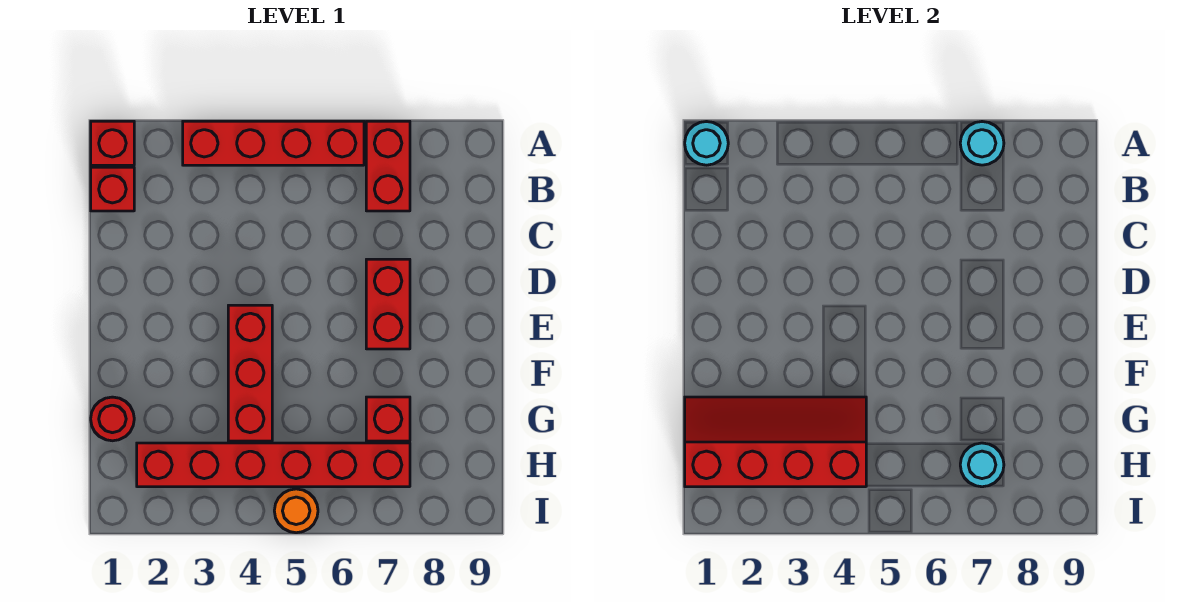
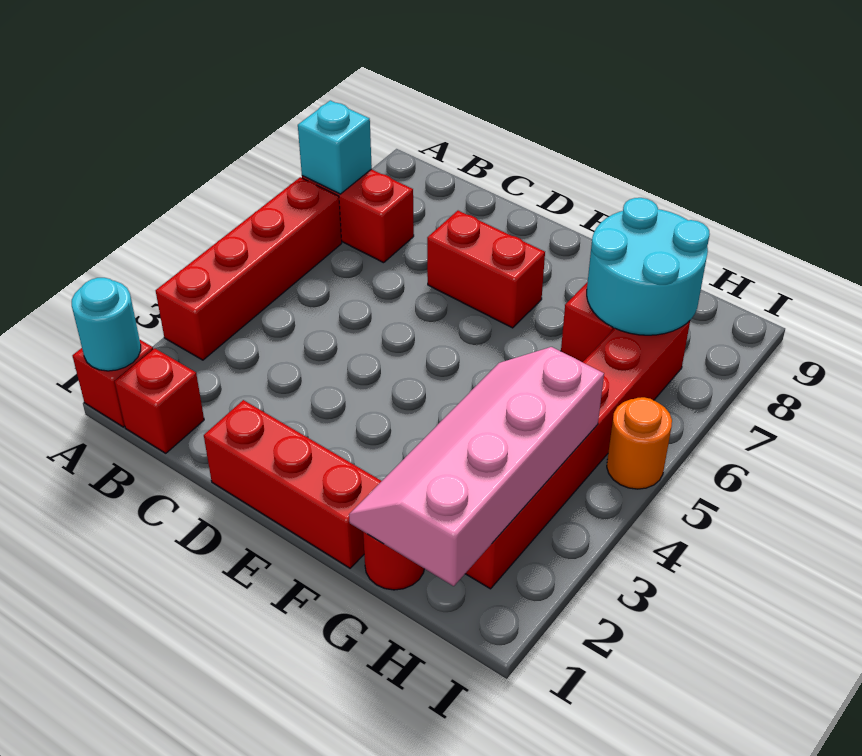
cyan round brick A7 level 2 -> cyan brick A7 level 2
red brick E4:G4 level 1 -> red brick D1:F1 level 1
red slope G1:H4 level 2 top H -> pink slope G1:H4 level 2 top H
cyan round brick H7 level 2 -> cyan round brick G7:H8 level 2

